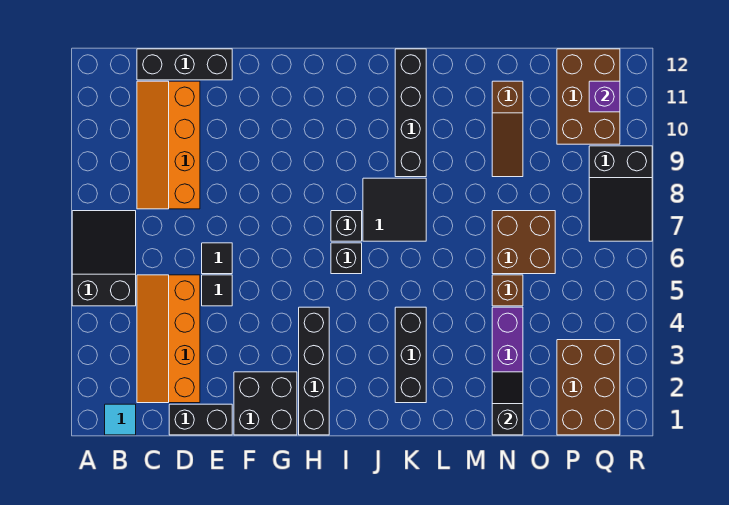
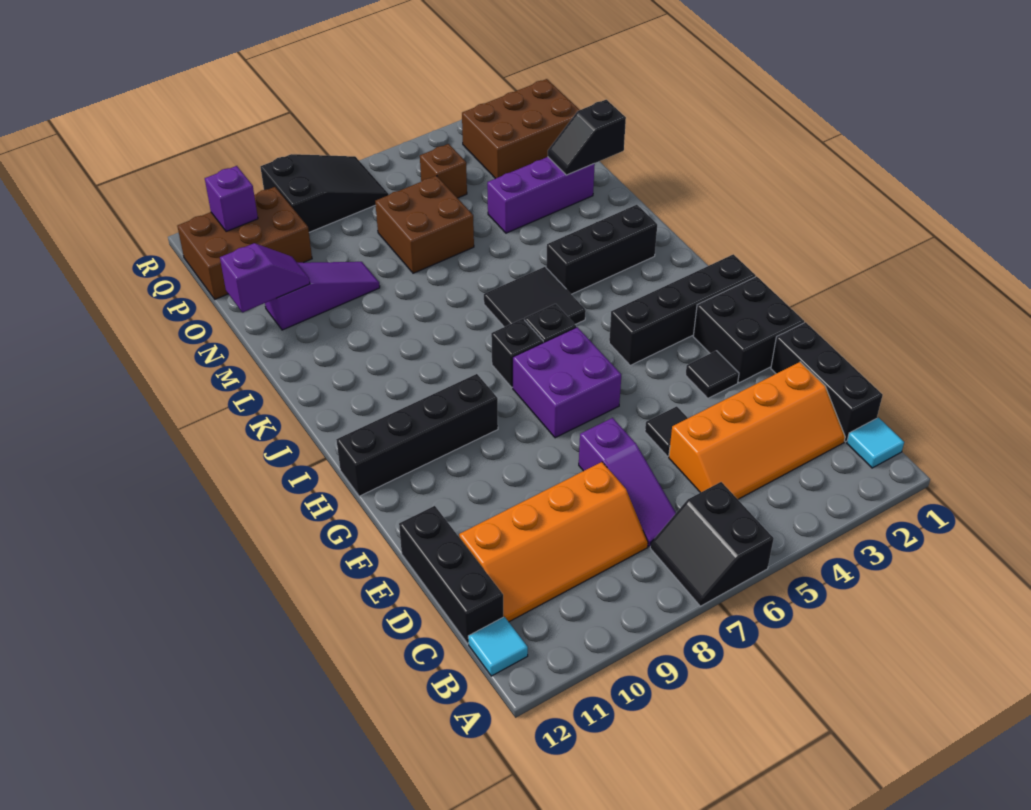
black slope A5:B7 level 1 top 5 -> black slope A6:B7 level 1 top 6
none -> cyan tile B12 level 1
none -> purple slope C7:E7 level 1 top E
black brick D1:E1 level 1 -> black brick C1:E1 level 1
black tile E6 level 1 -> black tile F3 level 1
none -> purple brick G6:H7 level 1
black tile J7:K8 level 1 -> black tile J5:K6 level 1
black brick K9:K12 level 1 -> black brick H9:H12 level 1
brown brick N5 level 1 -> brown brick P5 level 1
brown slope N9:N11 level 1 top 11 -> purple slope N9:N11 level 1 top 11
none -> purple slope N11:N12 level 2 top 12

